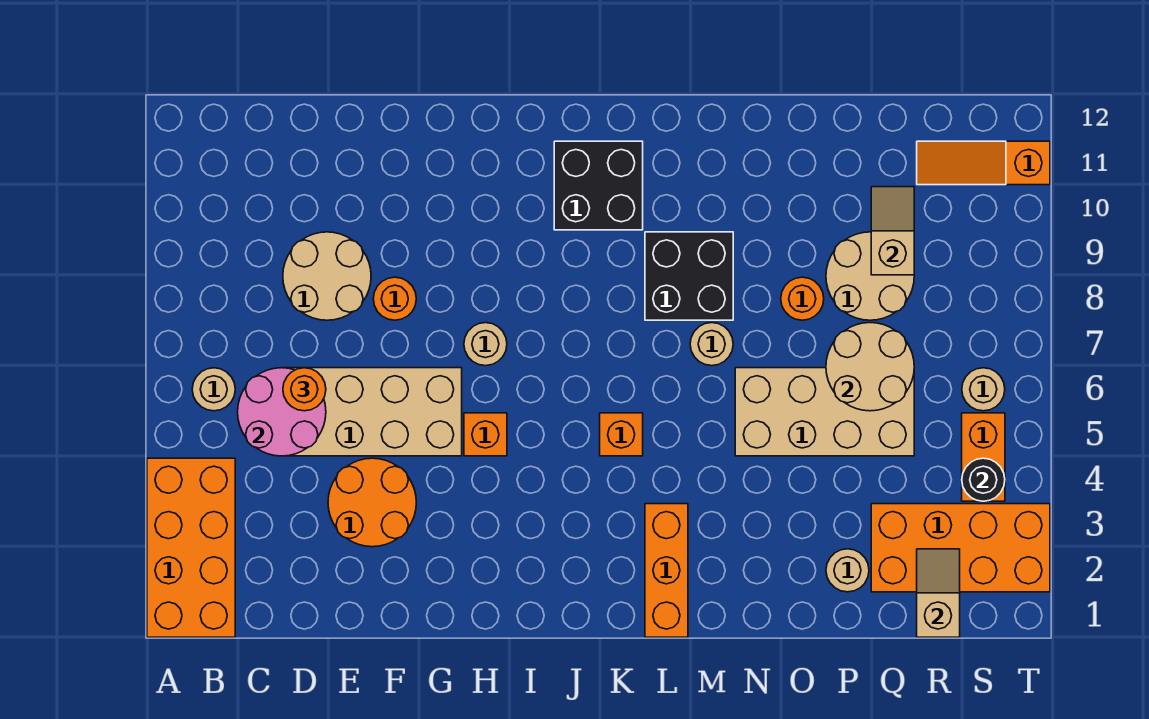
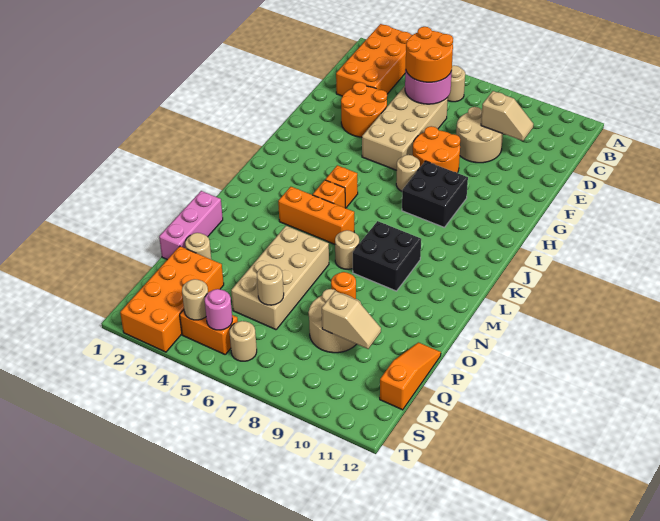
orange brick A1:B4 level 1 -> orange brick A2:D3 level 1
orange round brick D6 level 3 -> orange round brick C5:D6 level 3
orange round brick F8 level 1 -> orange round brick F7:G8 level 1
orange brick H5 level 1 -> orange brick J5 level 1
black brick J10:K11 level 1 -> black brick H8:I9 level 1
orange brick L1:L3 level 1 -> orange brick L4:L6 level 1
none -> pink brick N1:P1 level 1
tan round brick P6:Q7 level 2 -> tan round brick Q6 level 2
tan slope R1:R2 level 2 top 1 -> tan slope D9:D10 level 2 top 9
orange slope R11:T11 level 1 top T -> orange slope P12:R12 level 1 top R
black round brick S4 level 2 -> tan round brick S4 level 2
none -> pink round brick S5 level 2

